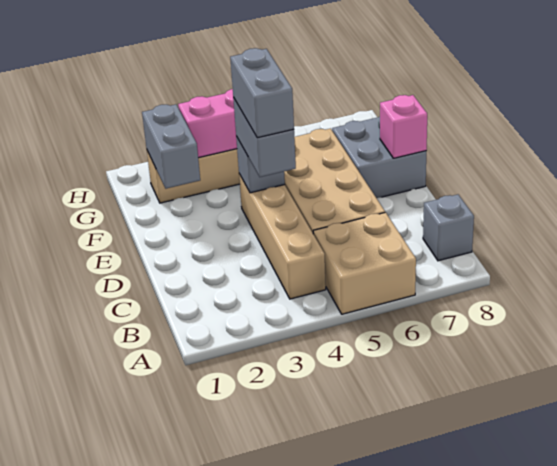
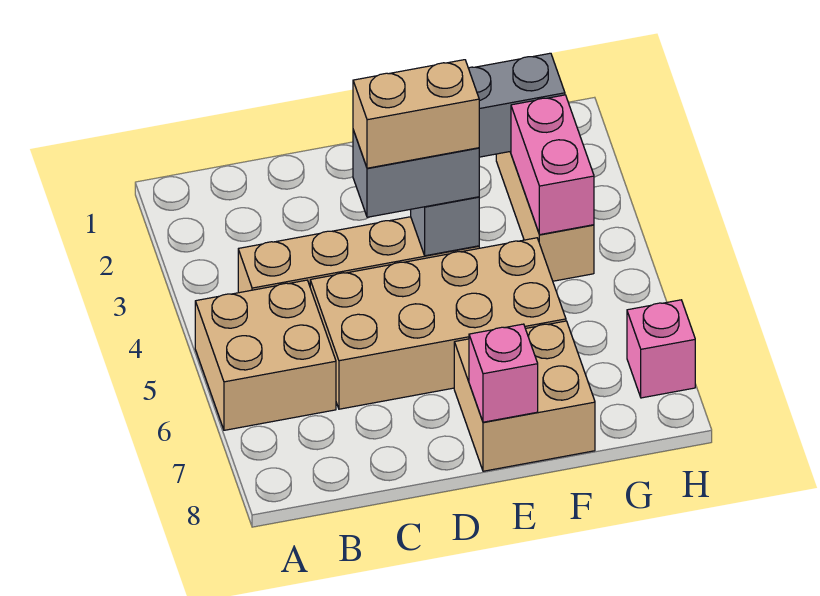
grey brick B8 level 1 -> none
grey brick D4:E4 level 4 -> tan brick D4:E4 level 4
grey brick E7:F8 level 1 -> tan brick E7:F8 level 1
none -> pink brick H7 level 1

